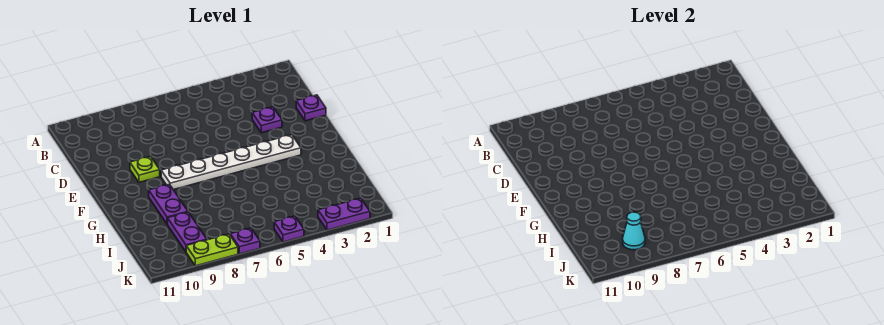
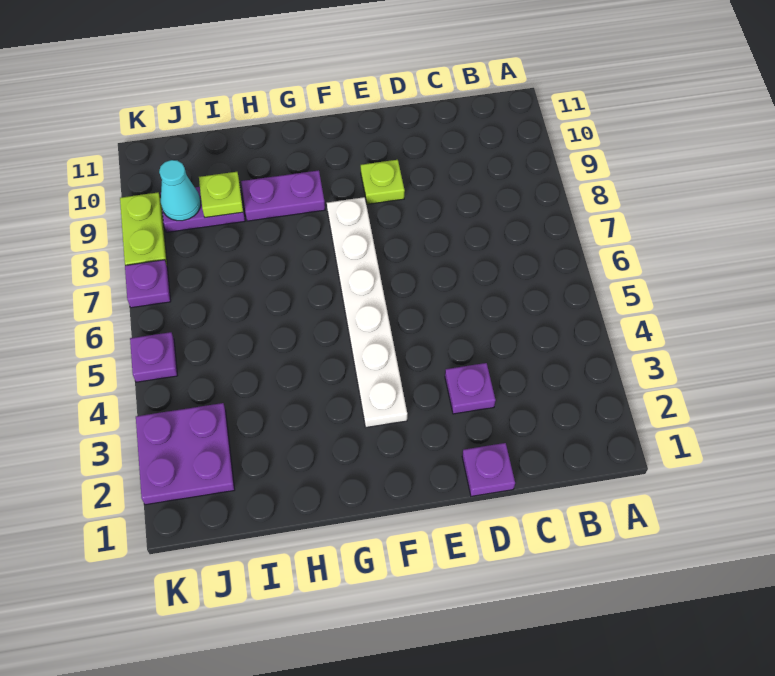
none -> lime plate I9 level 2
purple plate K2:K3 level 1 -> purple plate J2:K3 level 1

